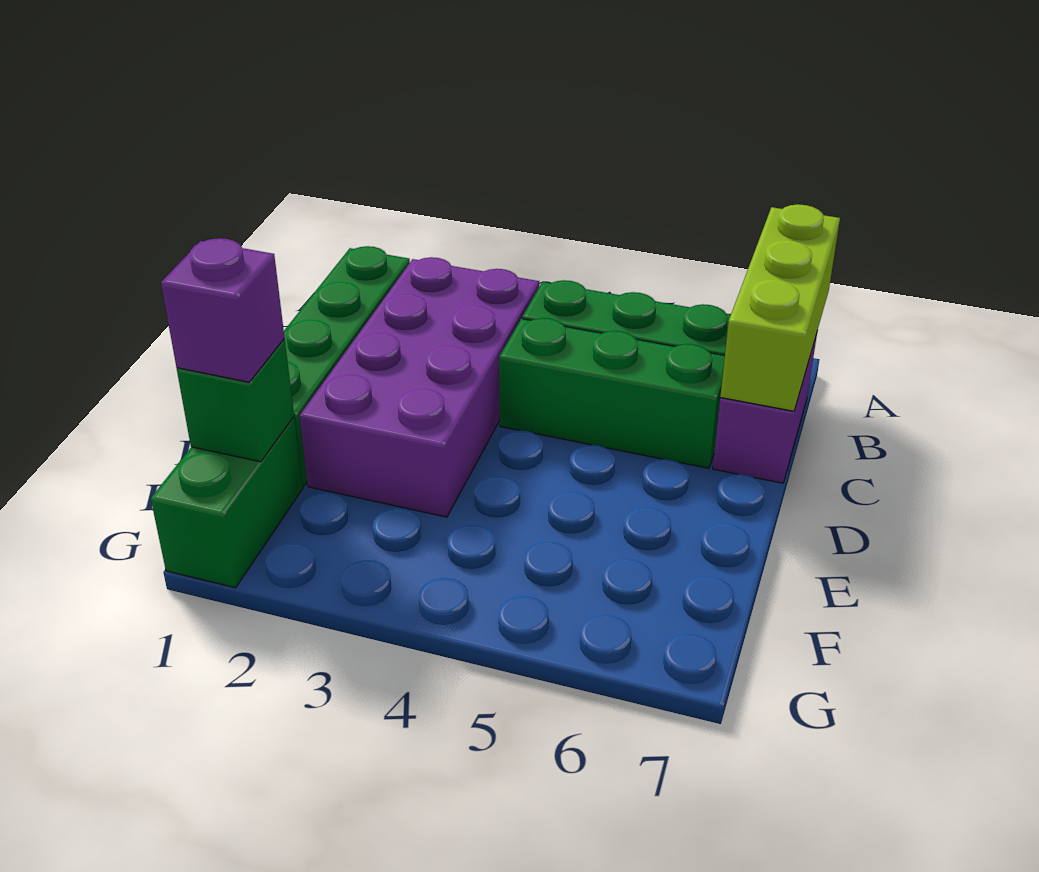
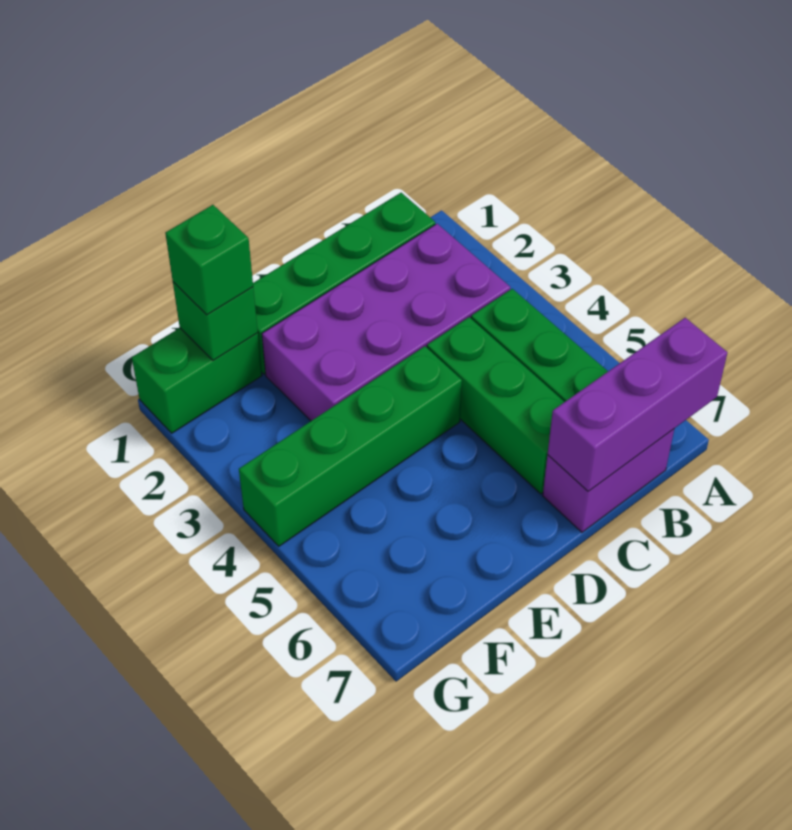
lime brick A7:C7 level 2 -> purple brick A7:C7 level 2
none -> green brick D4:G4 level 1
purple brick F1 level 3 -> green brick F1 level 3

